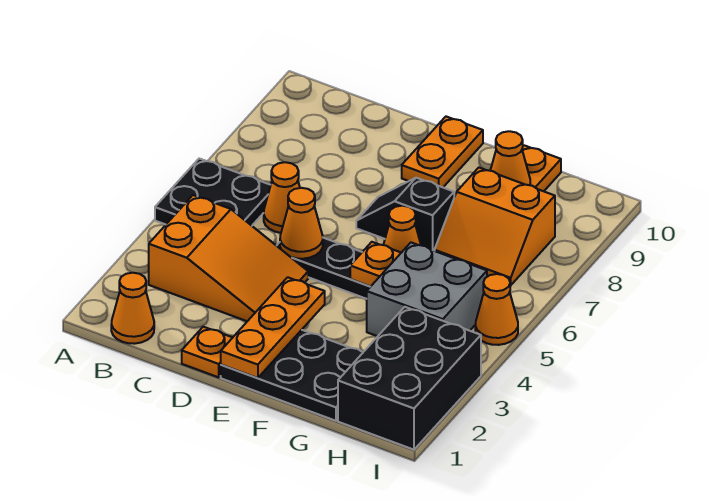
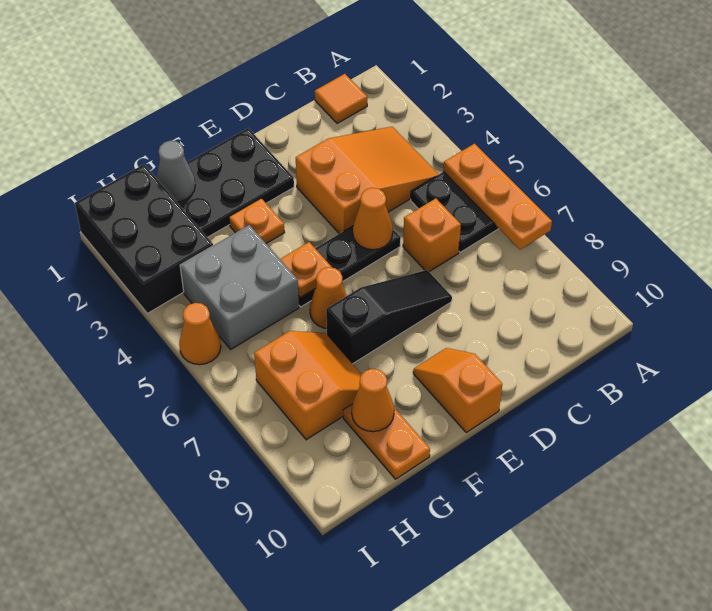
orange cone B1 level 1 -> orange tile B1 level 1
orange slope B3:D4 level 1 top B -> orange slope B3:D4 level 1 top D
orange cone C6 level 1 -> orange brick C6 level 1
orange plate D1 level 1 -> orange plate F3 level 1
orange plate E1:E3 level 2 -> orange plate A5:A7 level 2
black slope E7:F7 level 1 top F -> black slope D7:F7 level 1 top F
orange plate E9:E10 level 1 -> orange slope E9:E10 level 1 top 10
none -> grey cone G1 level 2
orange slope G7:H8 level 1 top 8 -> orange slope G7:H8 level 1 top H

